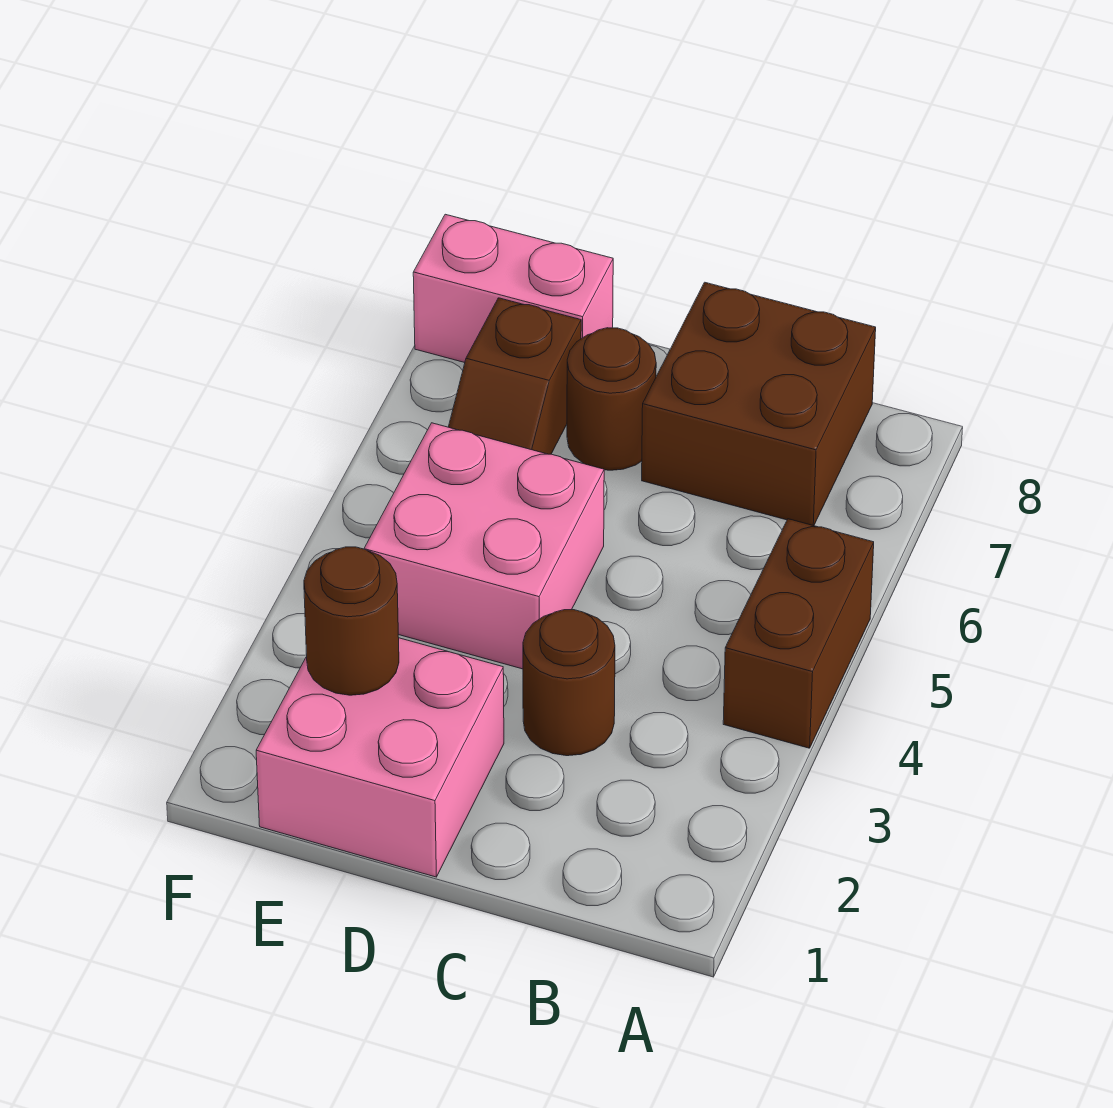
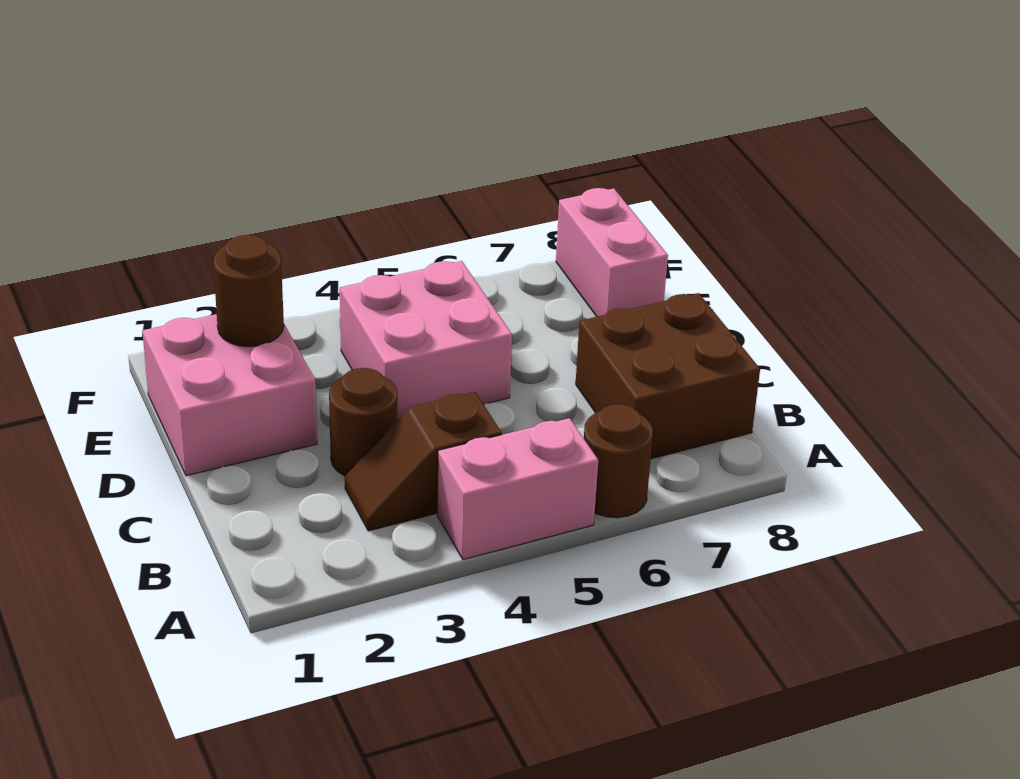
brown brick A4:A5 level 1 -> pink brick A4:A5 level 1
brown round brick D7 level 1 -> brown round brick A6 level 1
brown slope E6:E7 level 1 top 7 -> brown slope B3:B4 level 1 top 4

